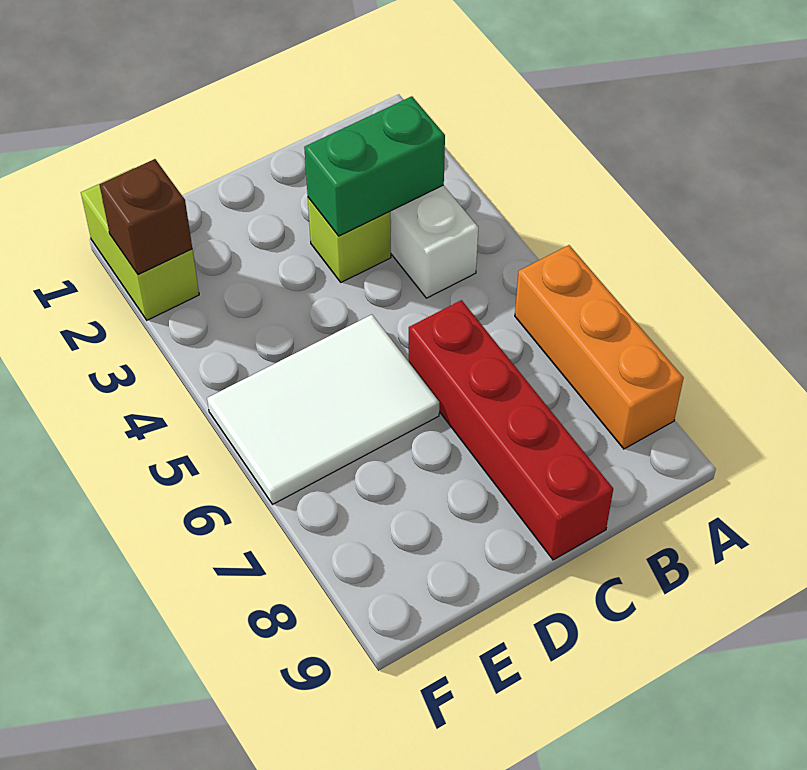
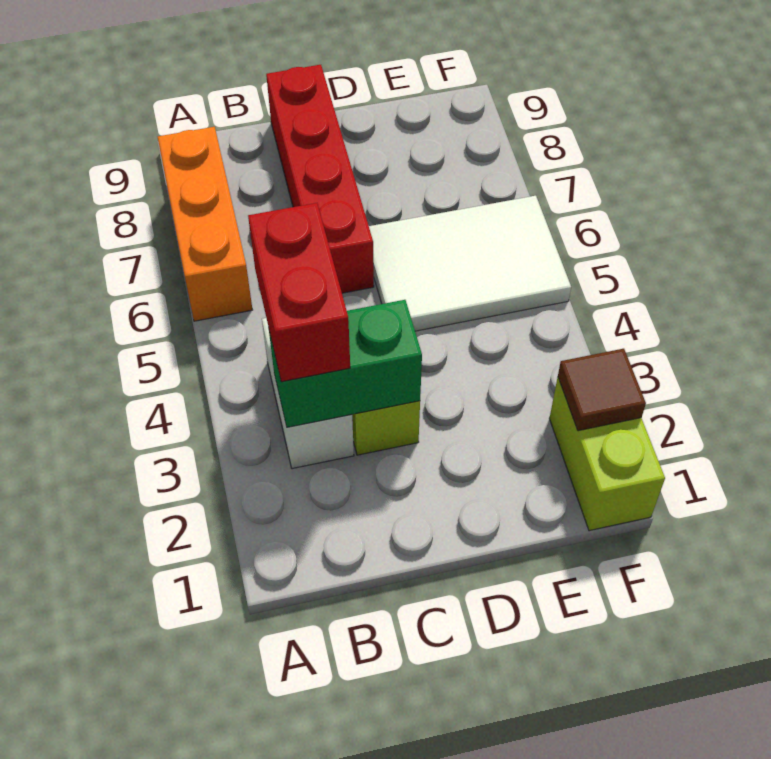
none -> red brick B3:B4 level 3
brown brick F2 level 2 -> brown tile F2 level 2

